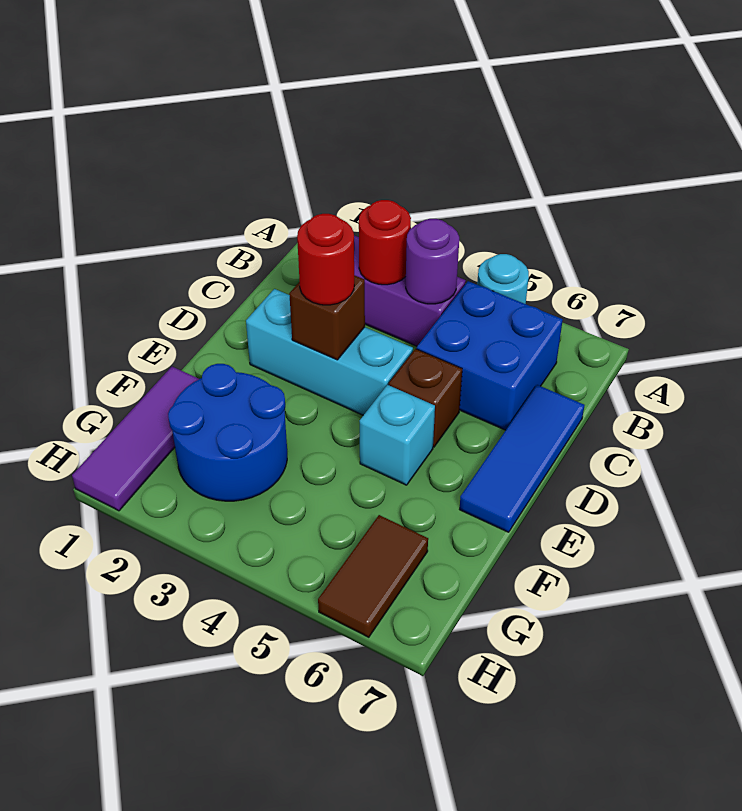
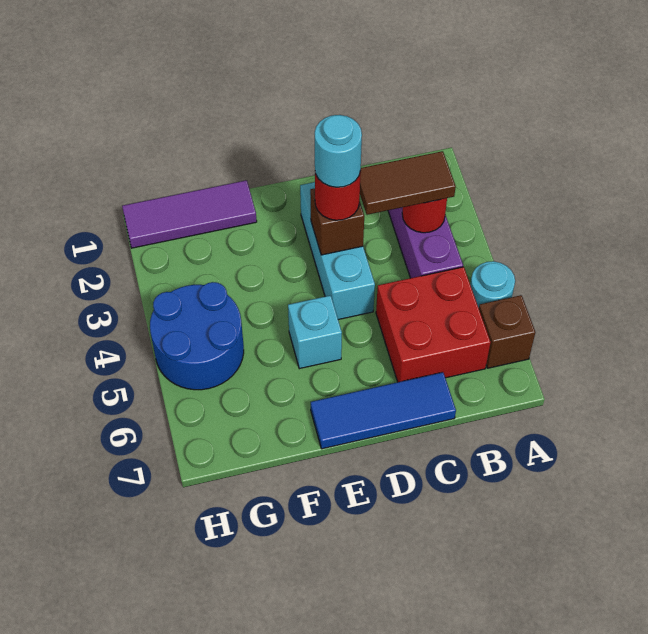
purple round brick B4 level 2 -> none
blue brick B5:C6 level 1 -> red brick B5:C6 level 1
none -> cyan round brick D3 level 4
brown brick D5 level 1 -> brown brick A6 level 1
blue round brick F2:G3 level 1 -> blue round brick G4:H5 level 1
brown tile G6:H6 level 1 -> brown tile B3:C3 level 3

